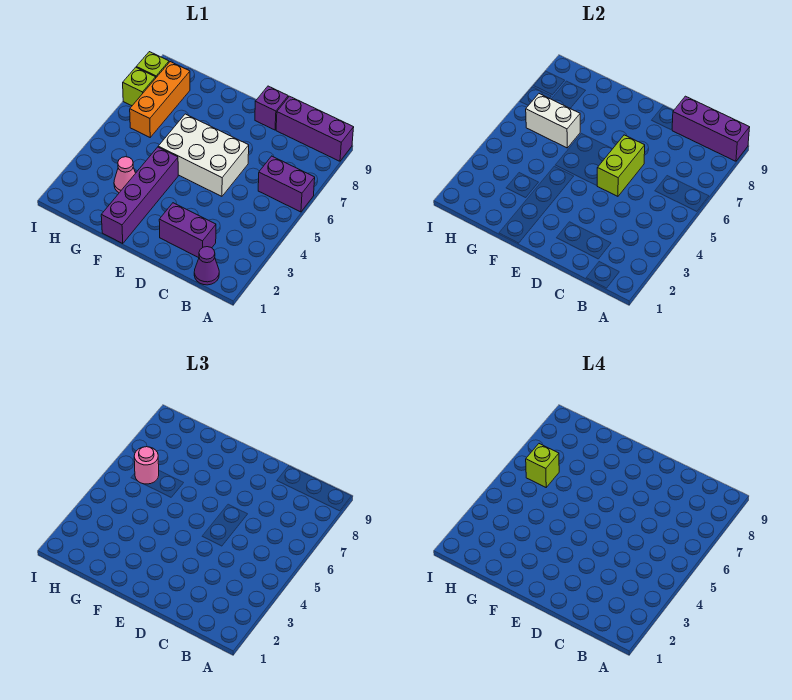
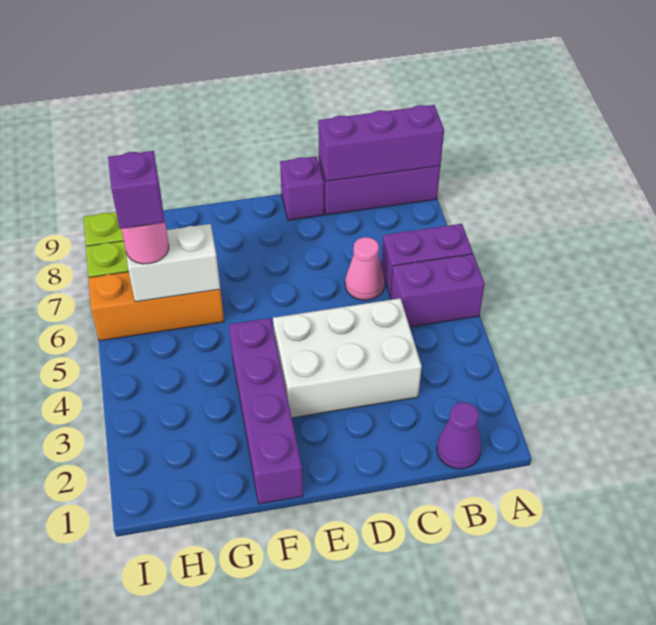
purple brick C2:D2 level 1 -> purple brick A5:B5 level 1
white brick D5:F6 level 1 -> white brick C3:E4 level 1
lime brick D5:D6 level 2 -> none
pink cone G3 level 1 -> pink cone C6 level 1
orange brick H6:H8 level 1 -> orange brick G6:I6 level 1
lime brick H6 level 4 -> purple brick H6 level 4

